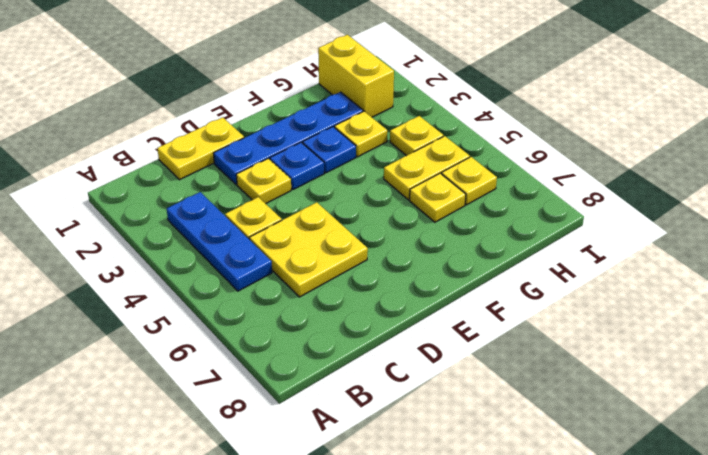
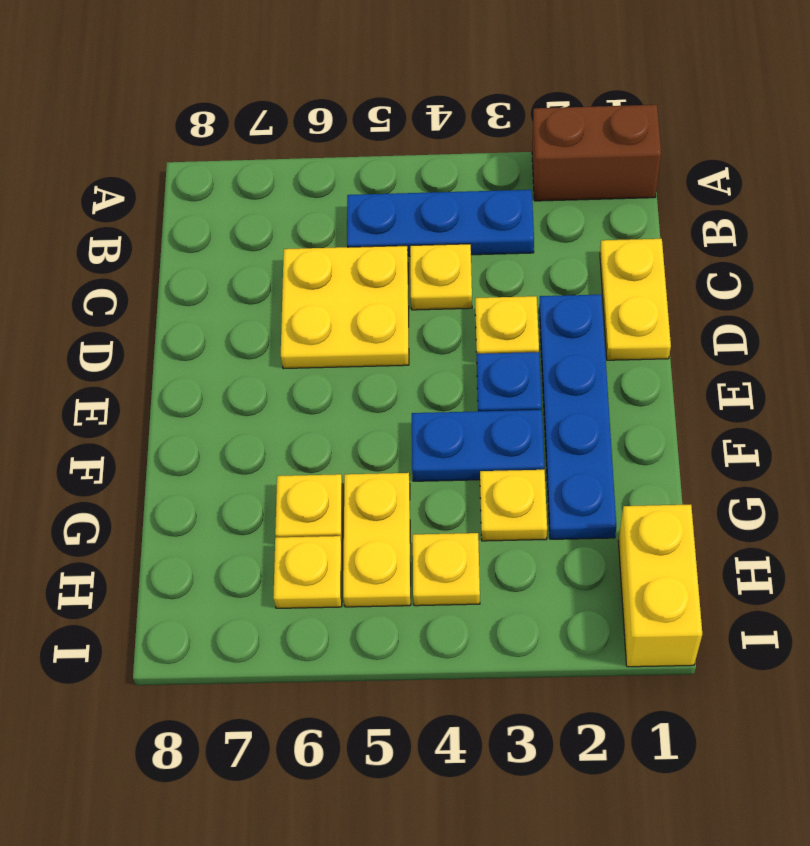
none -> brown brick A1:A2 level 1
blue plate F3 level 1 -> blue plate F3:F4 level 1
yellow brick H1:H2 level 1 -> yellow brick H1:I1 level 1

